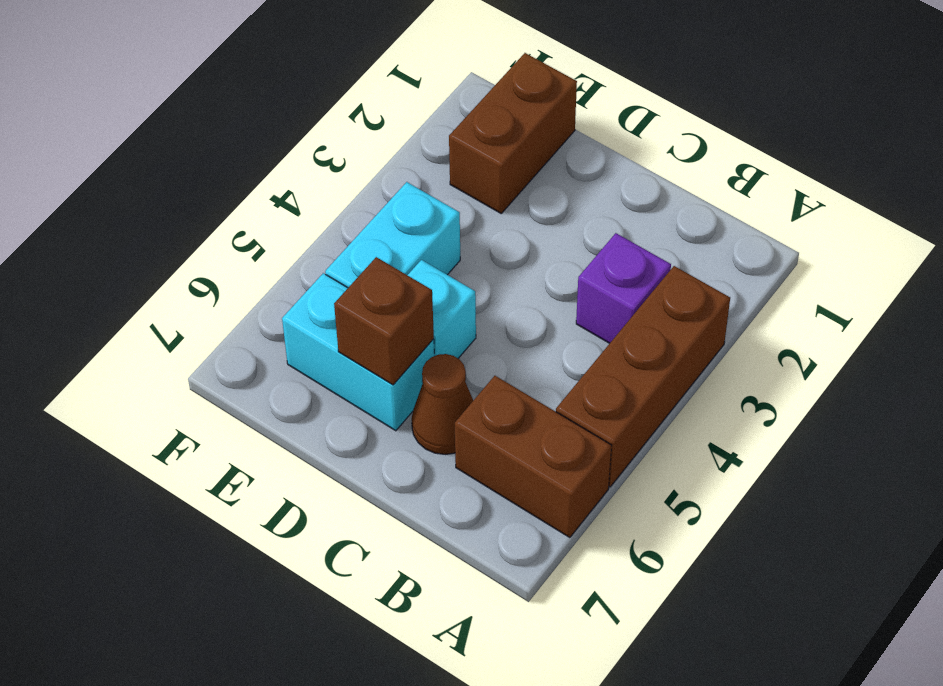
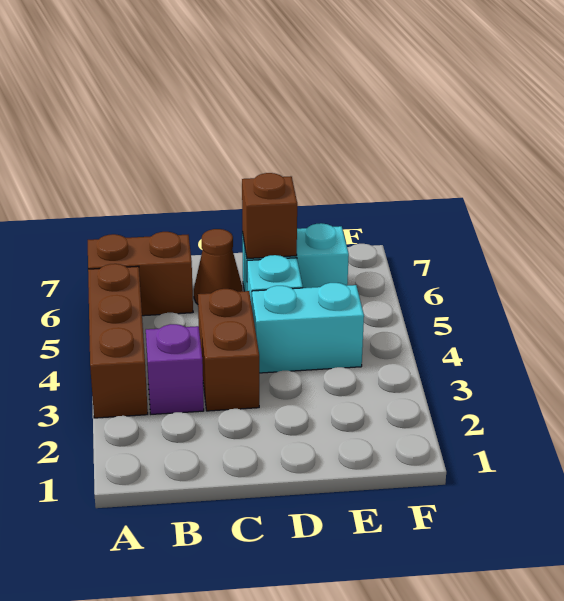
brown brick E1:E2 level 1 -> brown brick C3:C4 level 1
cyan brick E4:E5 level 1 -> cyan brick D4:E4 level 1

